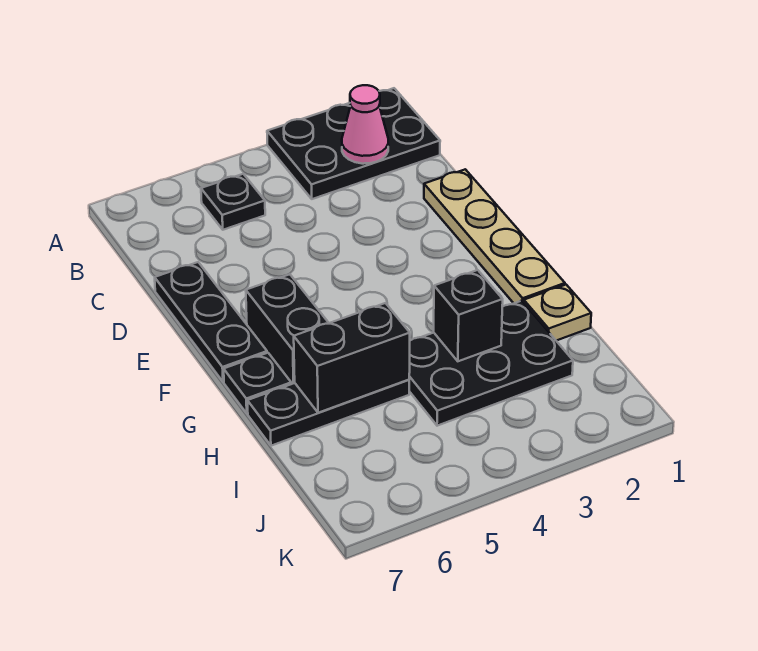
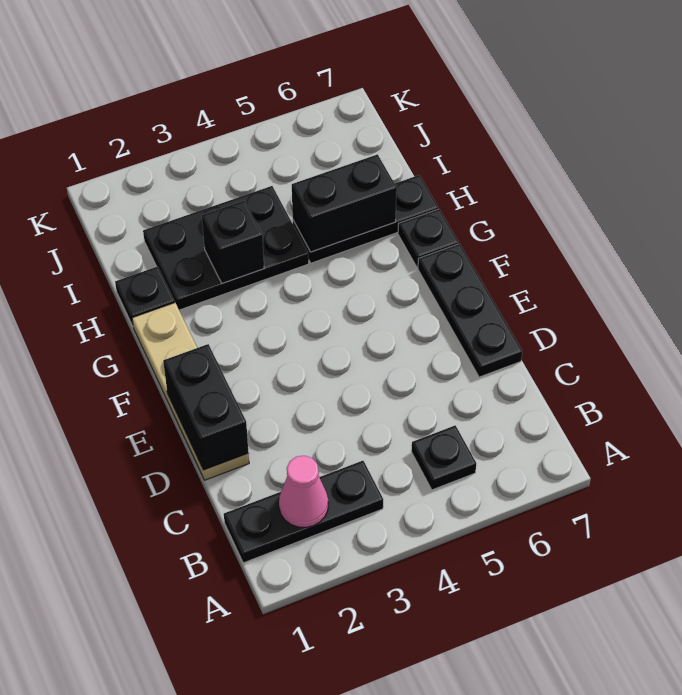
black plate A1:B3 level 1 -> black plate B1:B3 level 1
black brick F6:G6 level 1 -> black brick D1:E1 level 2
tan plate H1 level 1 -> black plate H1 level 1

